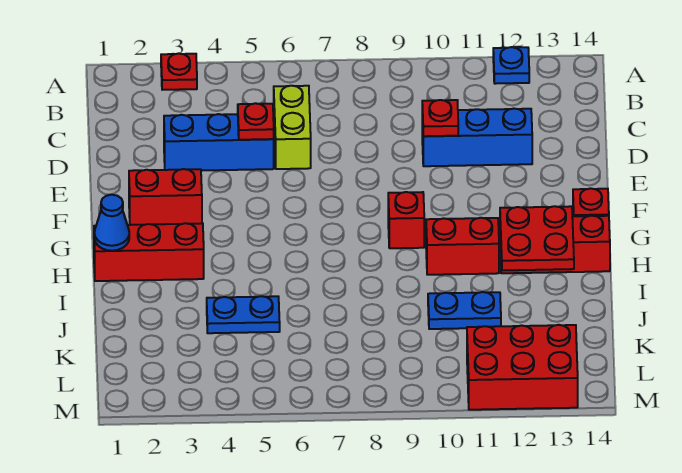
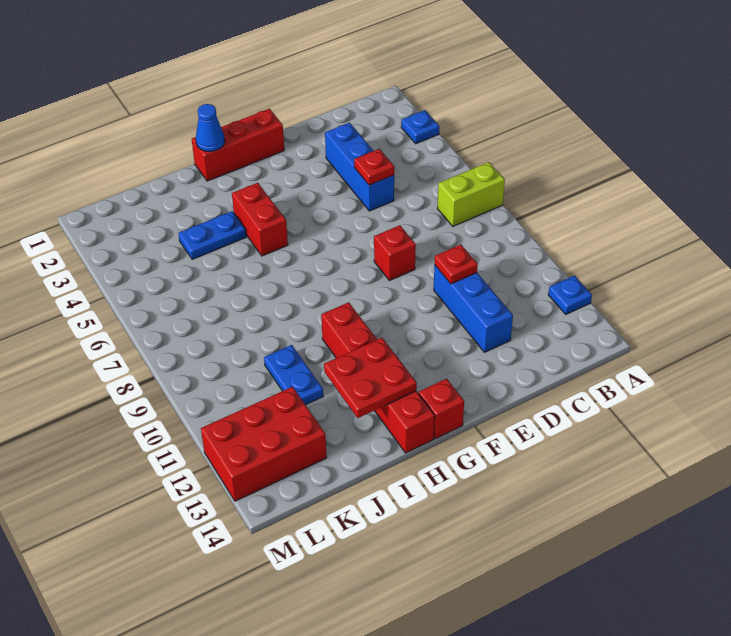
red plate A3 level 1 -> blue plate A3 level 1
lime brick C6:D6 level 1 -> lime brick A7:B7 level 1
red brick F2:F3 level 1 -> red brick H4:H5 level 1
red brick G9 level 1 -> red brick E8 level 1
red brick H1:H3 level 1 -> red brick F1:H1 level 1
blue plate J4:J5 level 1 -> blue plate I4:J4 level 1
red brick L11:M13 level 1 -> red brick K12:M13 level 1

